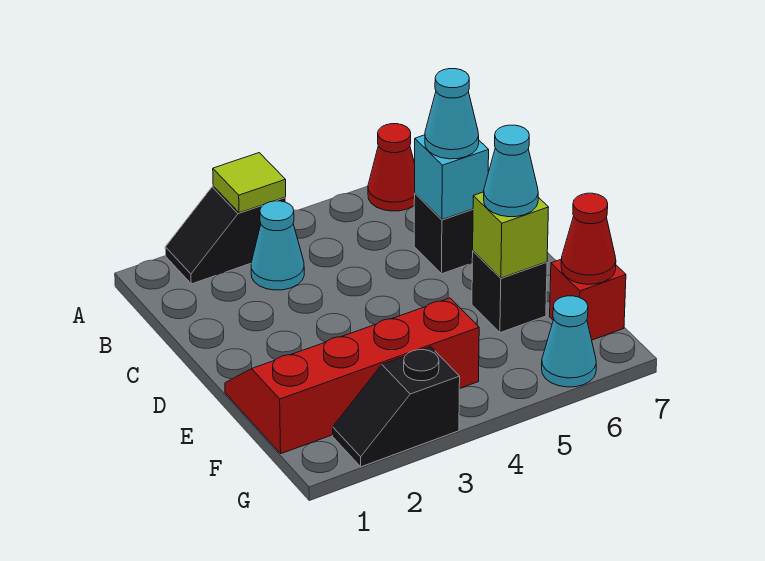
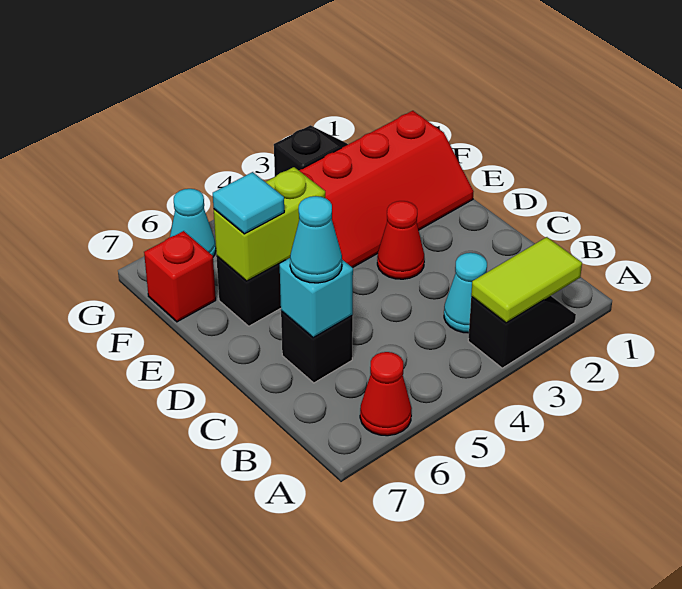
lime tile A3 level 2 -> lime tile A2:A3 level 2
lime brick E6 level 2 -> lime brick E5:E6 level 2
cyan cone E6 level 3 -> cyan tile E6 level 3
red cone F7 level 2 -> red cone D3 level 1

